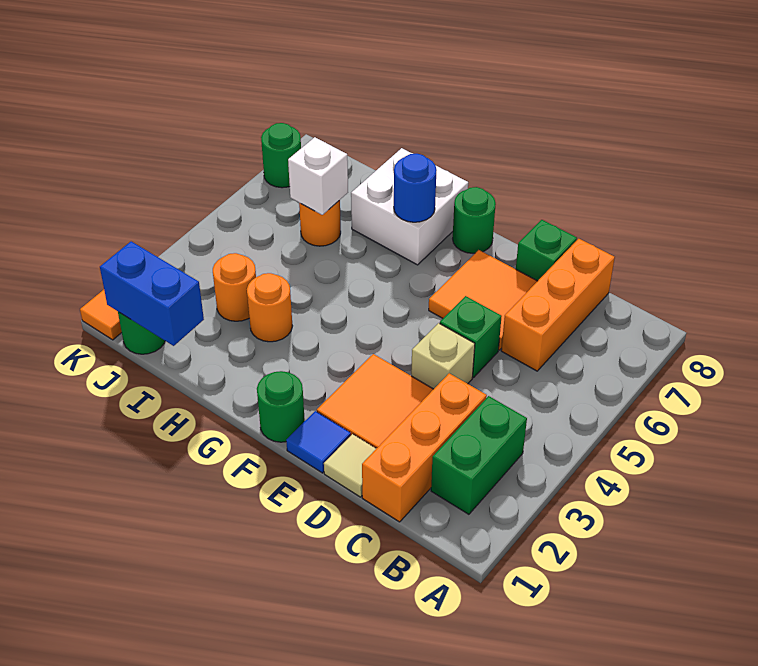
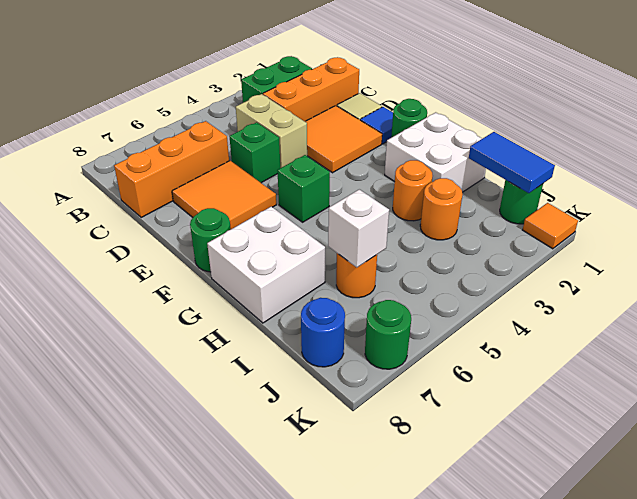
tan brick D4 level 1 -> tan brick C4:D4 level 1
green brick D8 level 1 -> green brick F5 level 1
none -> white brick G1:H2 level 1
blue round brick G7 level 2 -> blue round brick J8 level 1
blue brick I1:J1 level 2 -> blue tile I1:J1 level 2

